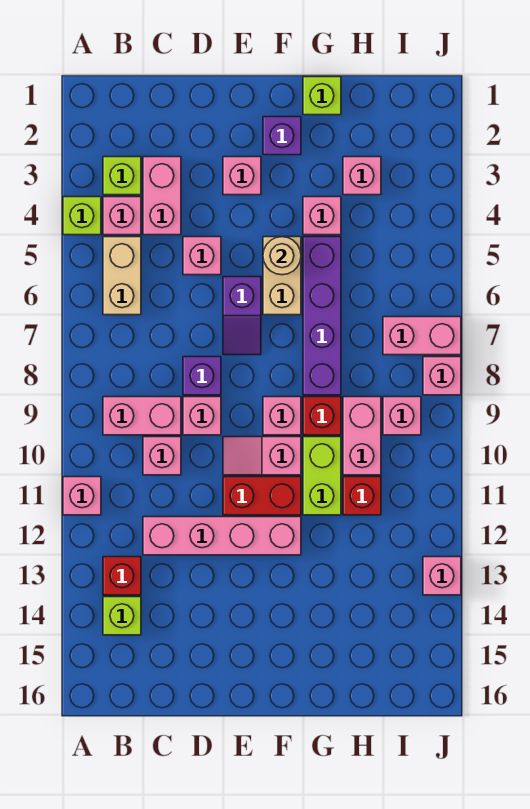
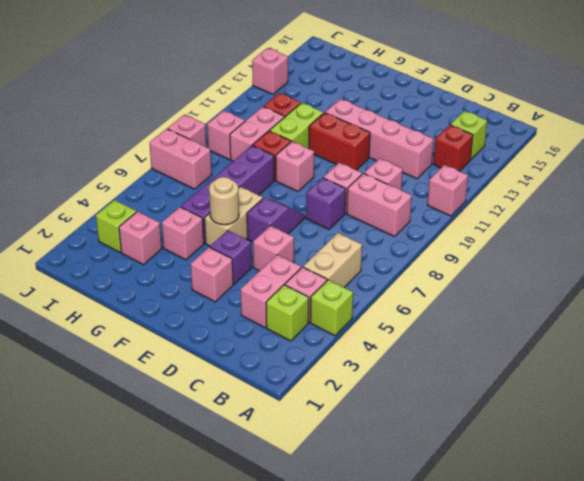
pink slope E10:F10 level 1 top F -> none
purple brick F2 level 1 -> purple brick E4 level 1
lime brick G1 level 1 -> lime brick I3 level 1

